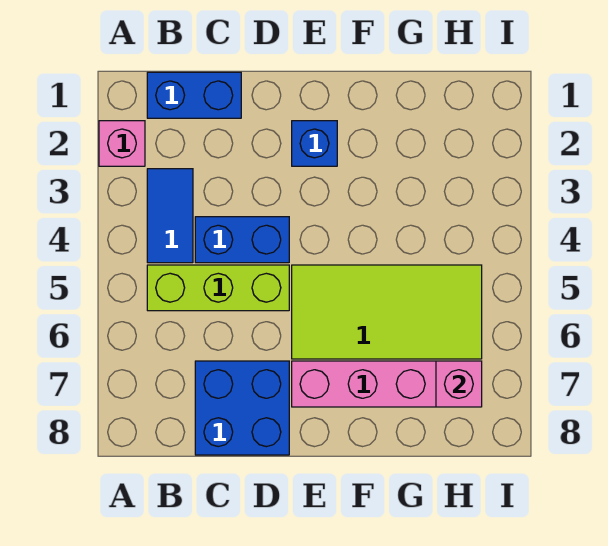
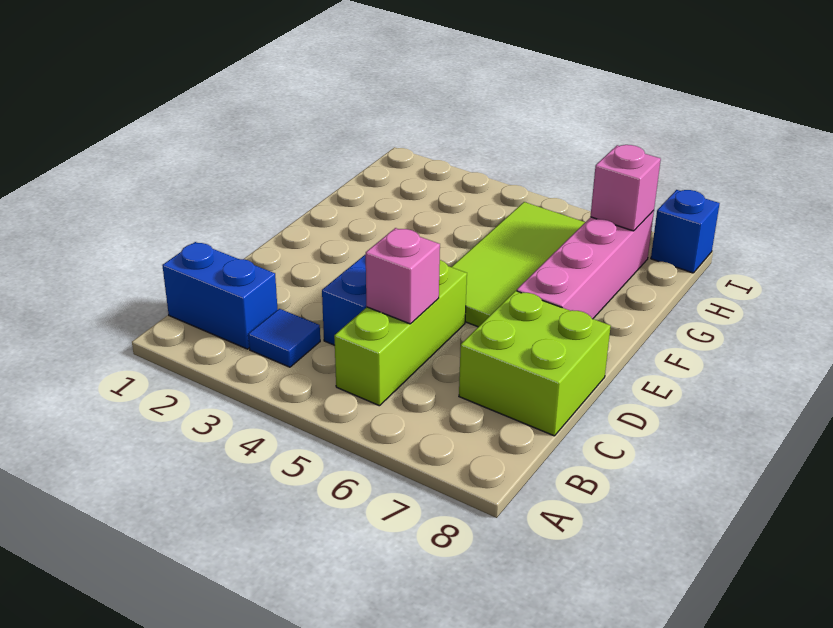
pink brick A2 level 1 -> pink brick C5 level 2
blue brick B1:C1 level 1 -> blue brick B1:B2 level 1
blue tile B3:B4 level 1 -> blue tile B3 level 1
blue brick C7:D8 level 1 -> lime brick C7:D8 level 1
blue brick E2 level 1 -> blue brick I8 level 1

